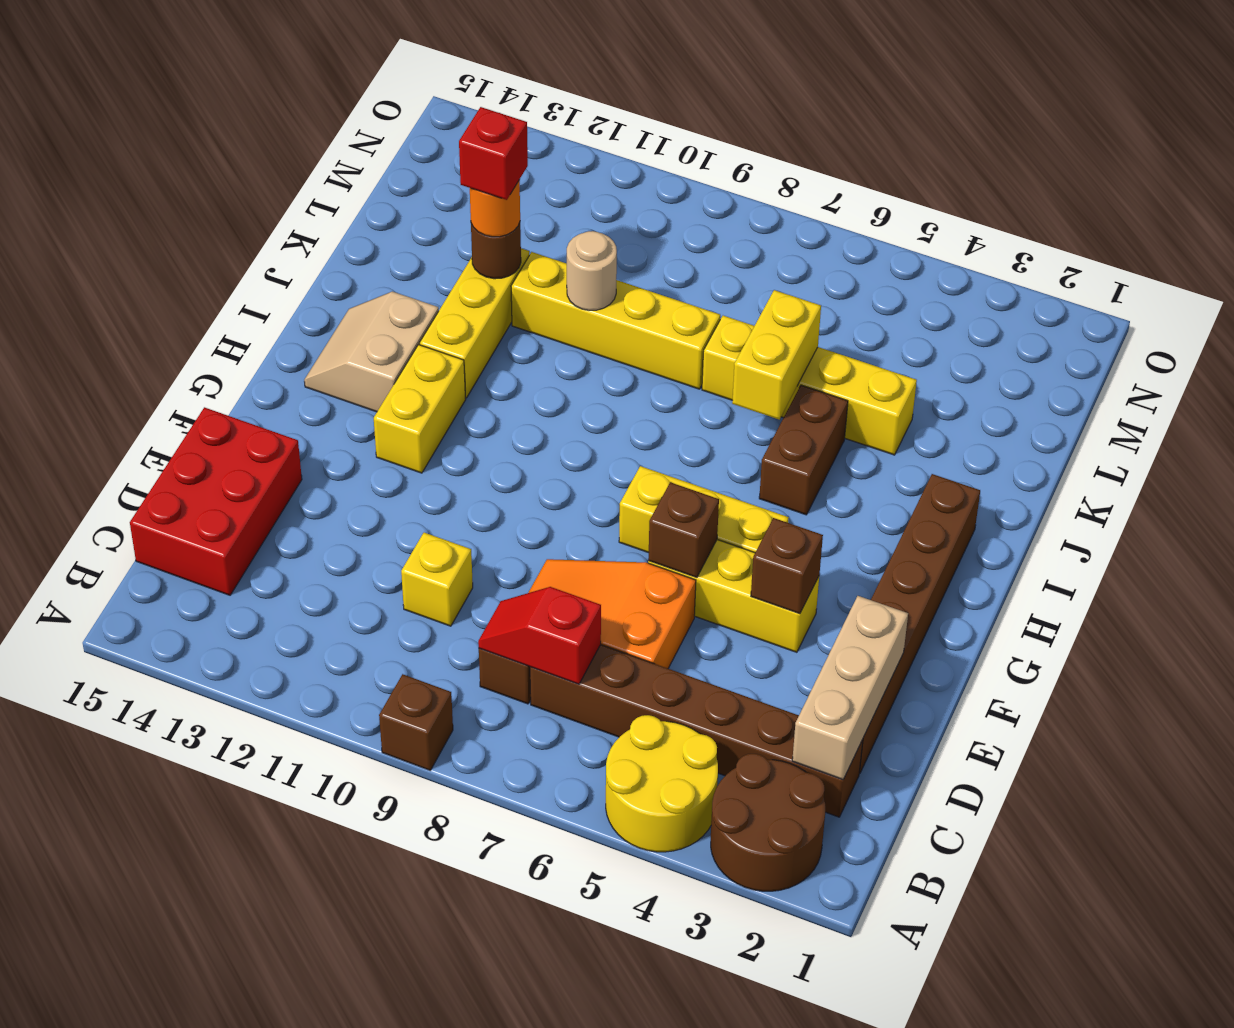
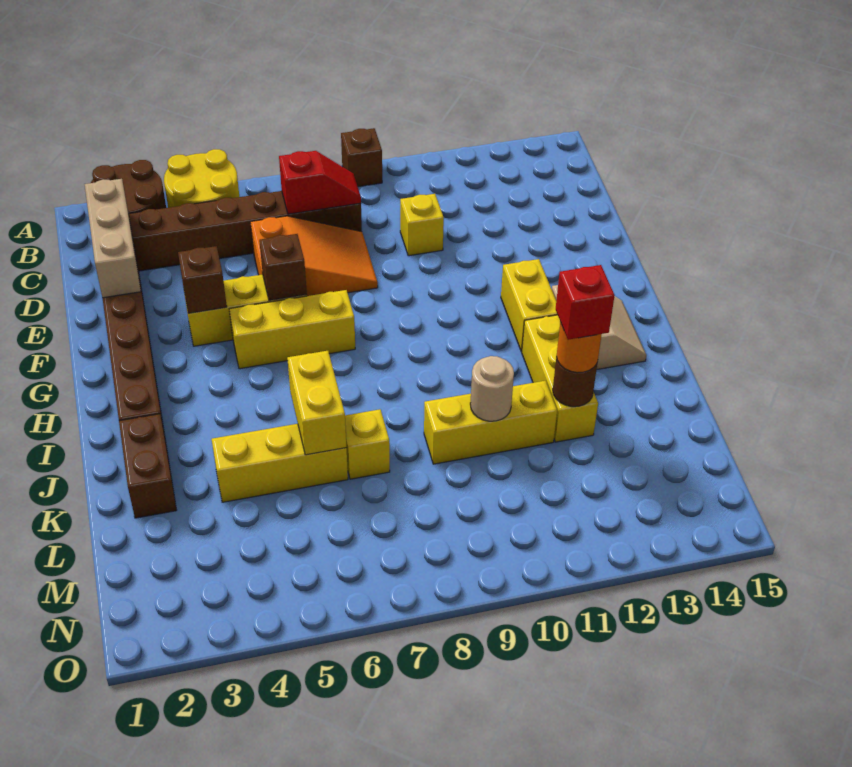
red brick C14:E15 level 1 -> none
brown brick I5:J5 level 1 -> brown brick J2:K2 level 1
yellow brick K8:K11 level 1 -> yellow brick K9:K11 level 1

